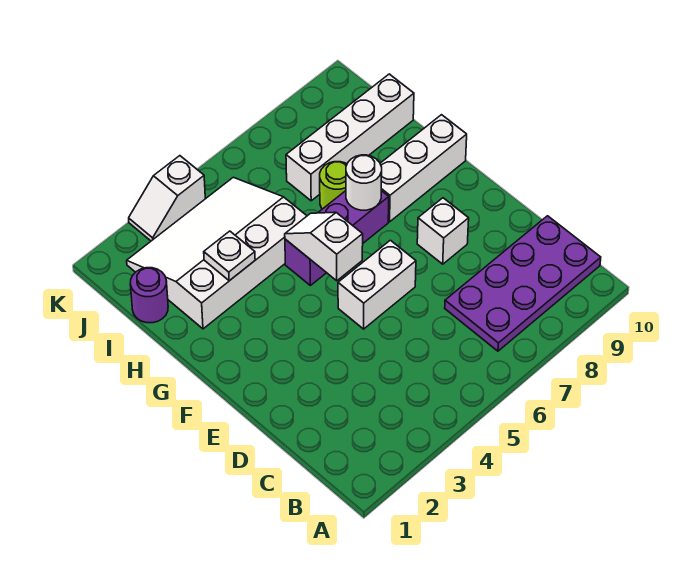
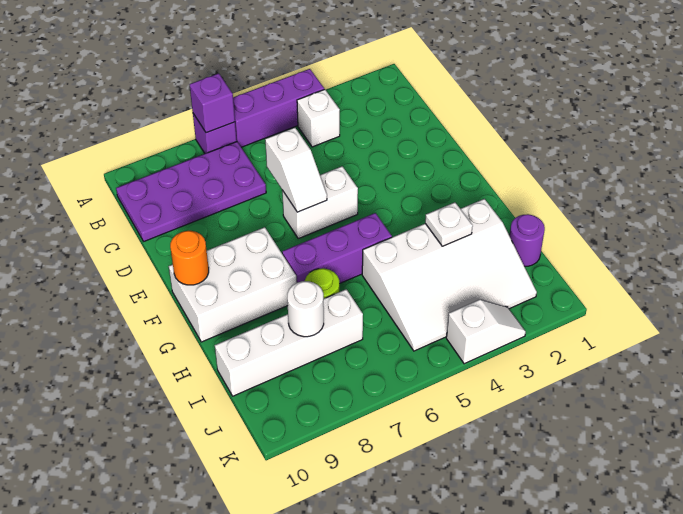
none -> purple brick A4:A6 level 1
none -> purple brick A7 level 1
none -> purple brick A7 level 2
white brick E8 level 1 -> white brick B4 level 1
white slope F5:G5 level 2 top F -> white slope D6:E6 level 2 top D
none -> orange round brick F10 level 2
white round brick G7 level 2 -> white round brick I8 level 2
white brick G8:G10 level 1 -> white brick F8:G10 level 1

